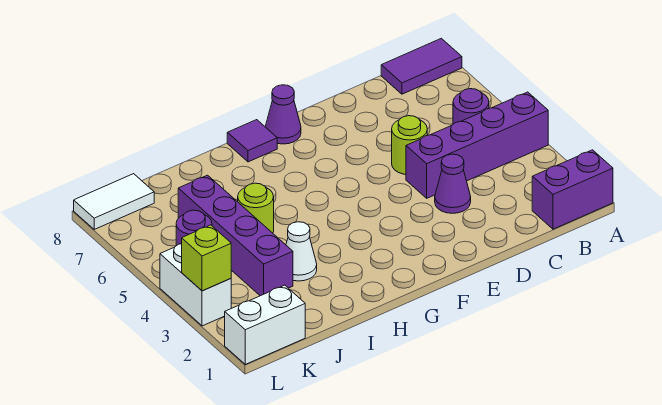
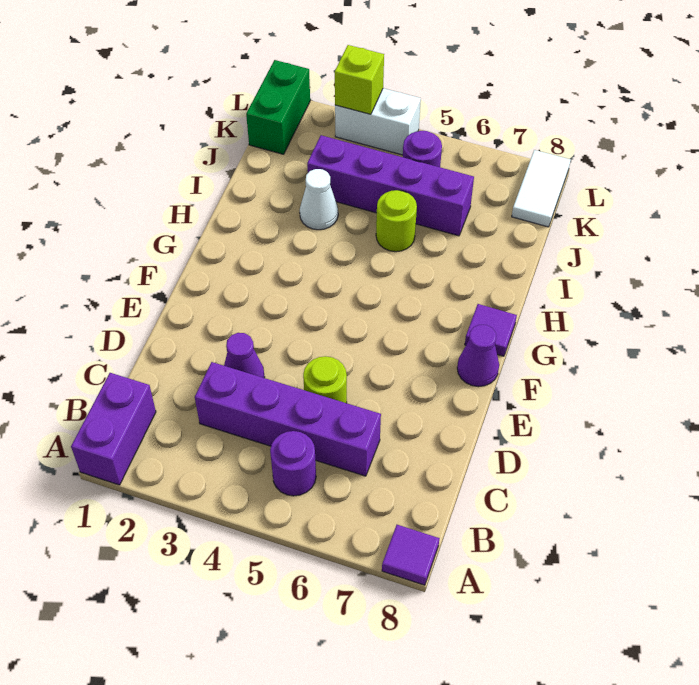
purple brick A4:D4 level 1 -> purple brick C3:C6 level 1
purple tile A8:B8 level 1 -> purple tile A8 level 1
white brick K1:L1 level 1 -> green brick K1:L1 level 1

